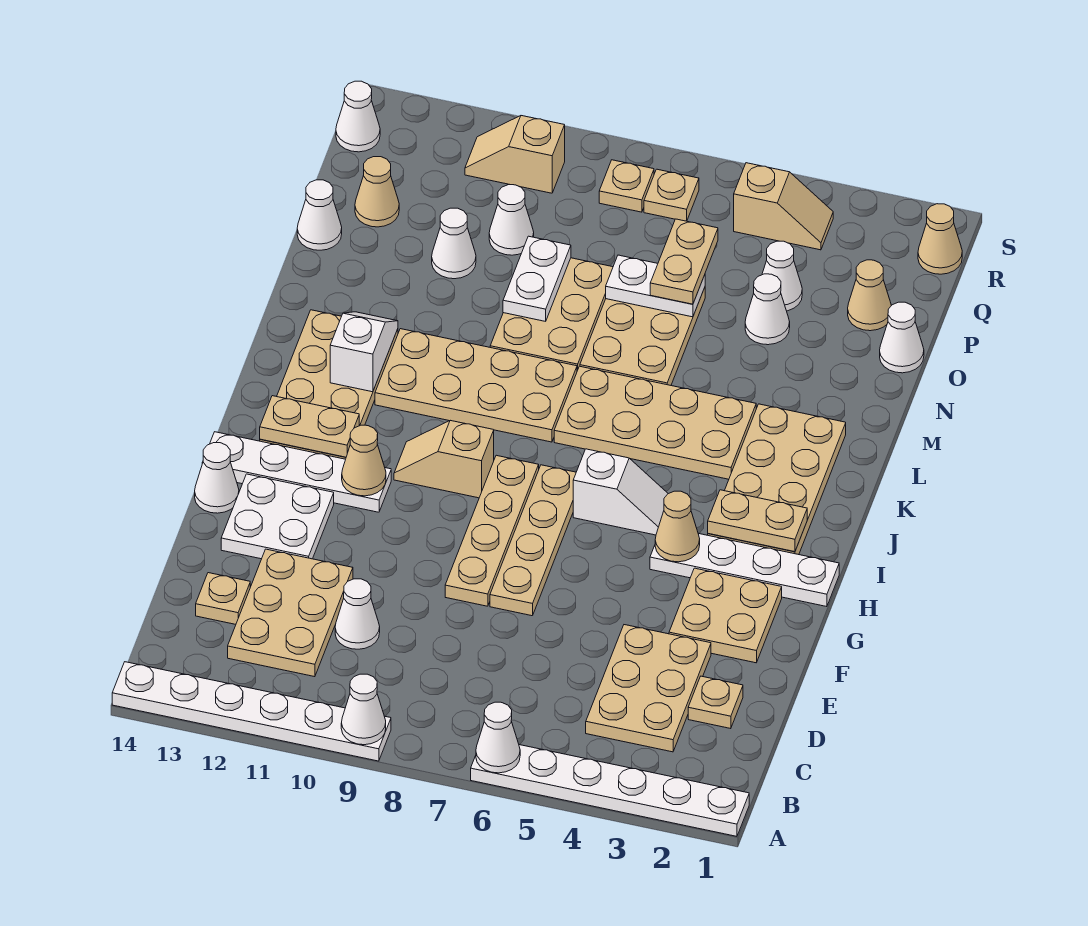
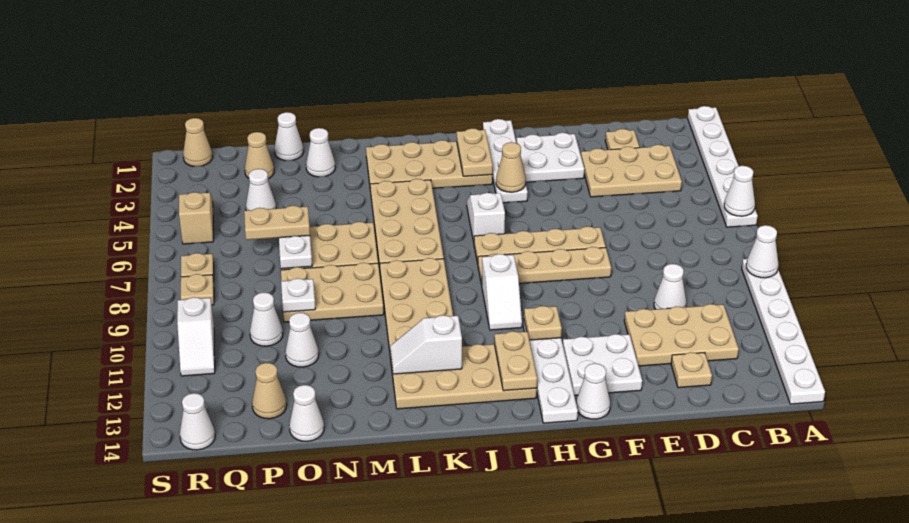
tan plate F2:G3 level 1 -> white plate F2:G3 level 1
tan cone H11 level 2 -> tan plate H11 level 2
tan slope I9:I10 level 1 top 9 -> white slope I9:I10 level 1 top 9
white plate N9:O9 level 2 -> white plate O9 level 2
white cone O4 level 1 -> white cone N2 level 1
tan slope R10:R11 level 1 top 10 -> white slope R10:R11 level 1 top 10

